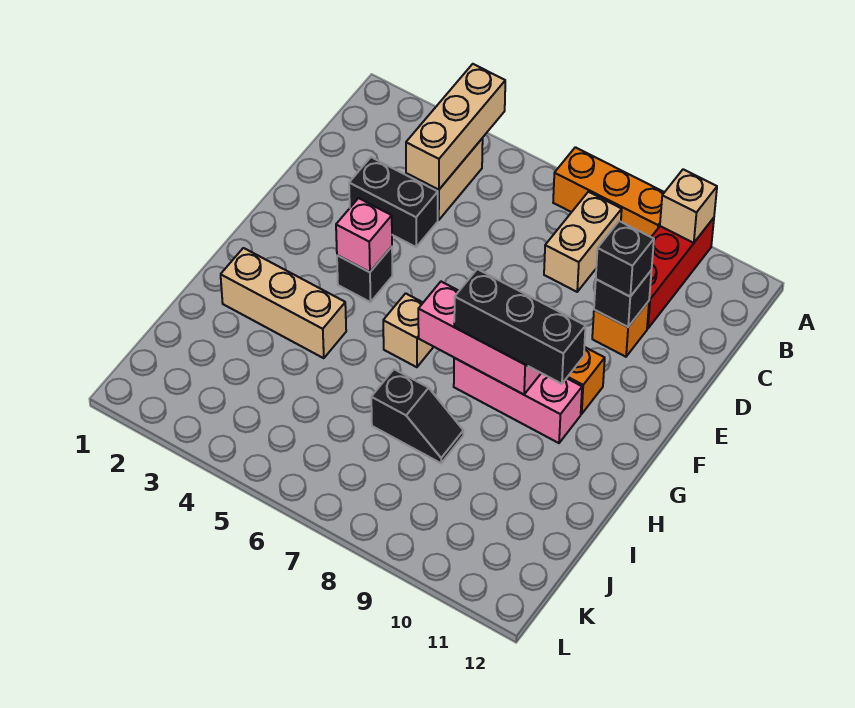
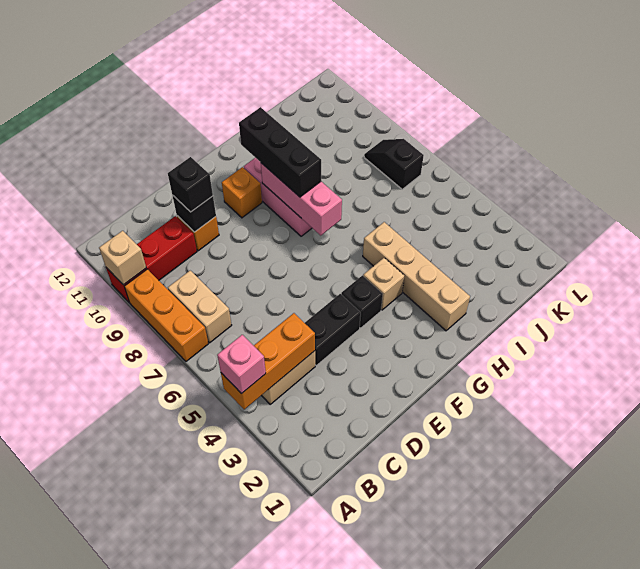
tan brick A4:C4 level 2 -> orange brick A4:C4 level 2
tan brick B8:C8 level 1 -> tan brick B7:B8 level 1
black brick D3:D4 level 1 -> black brick D4:E4 level 1
pink brick F4 level 2 -> pink brick A4 level 3
tan brick G6 level 1 -> tan brick G4 level 1
tan brick H2:H4 level 1 -> tan brick H2:H5 level 1
black slope I7:I8 level 1 top 7 -> black slope K7:K8 level 1 top 7

